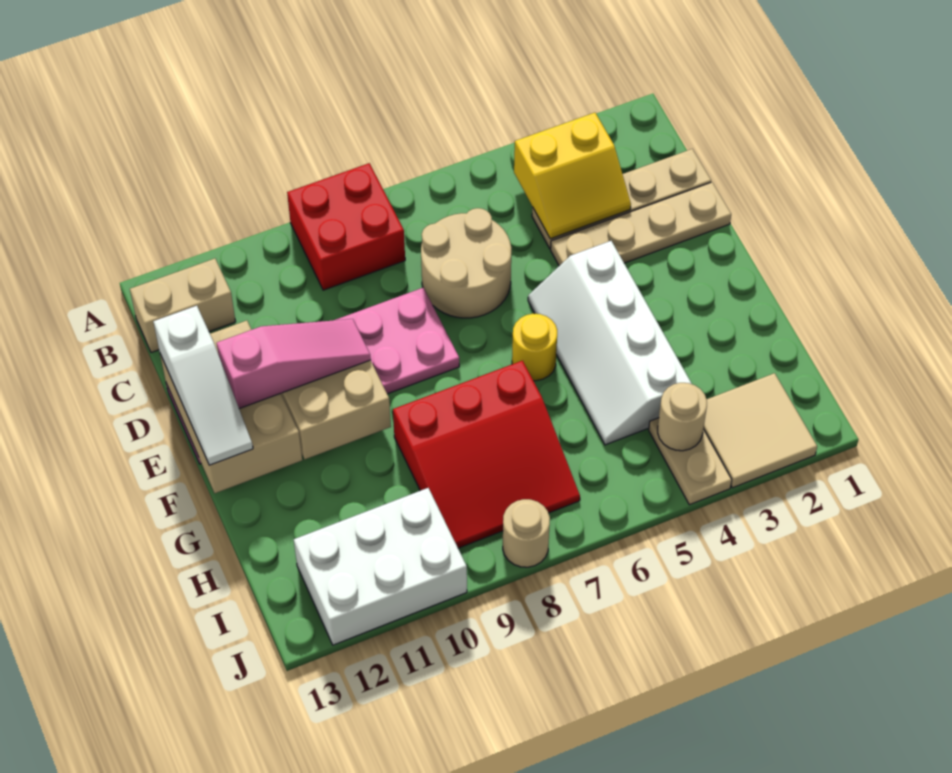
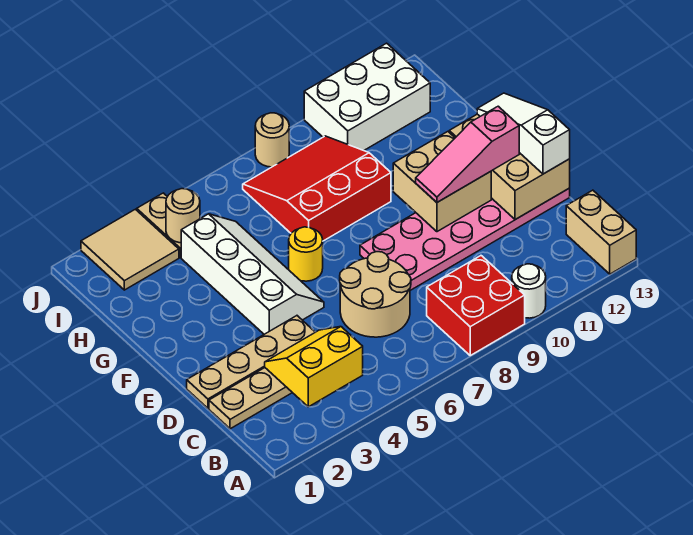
none -> white round brick A10 level 1
tan brick B12:B13 level 1 -> tan brick A13:B13 level 1

